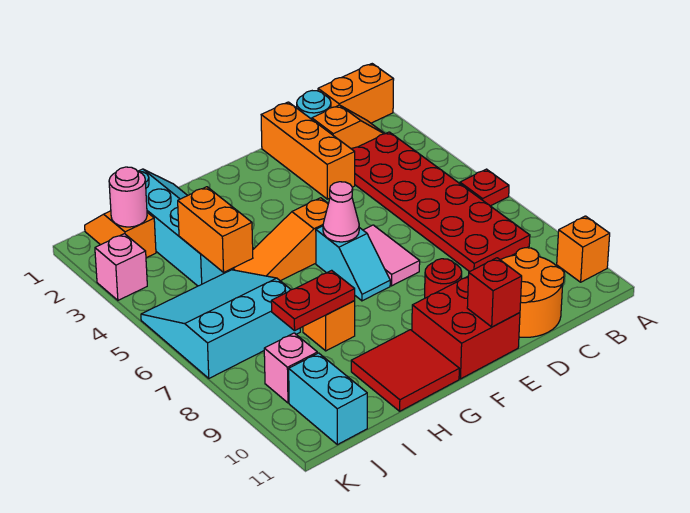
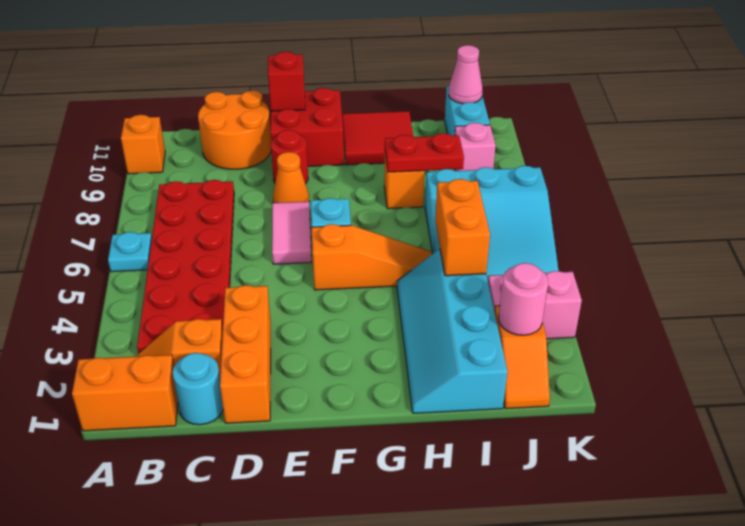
red plate A6 level 1 -> cyan plate A6 level 1
none -> orange cone E8 level 1
pink cone F6 level 2 -> pink cone J11 level 2
pink brick K3 level 1 -> pink brick J3:K3 level 1

